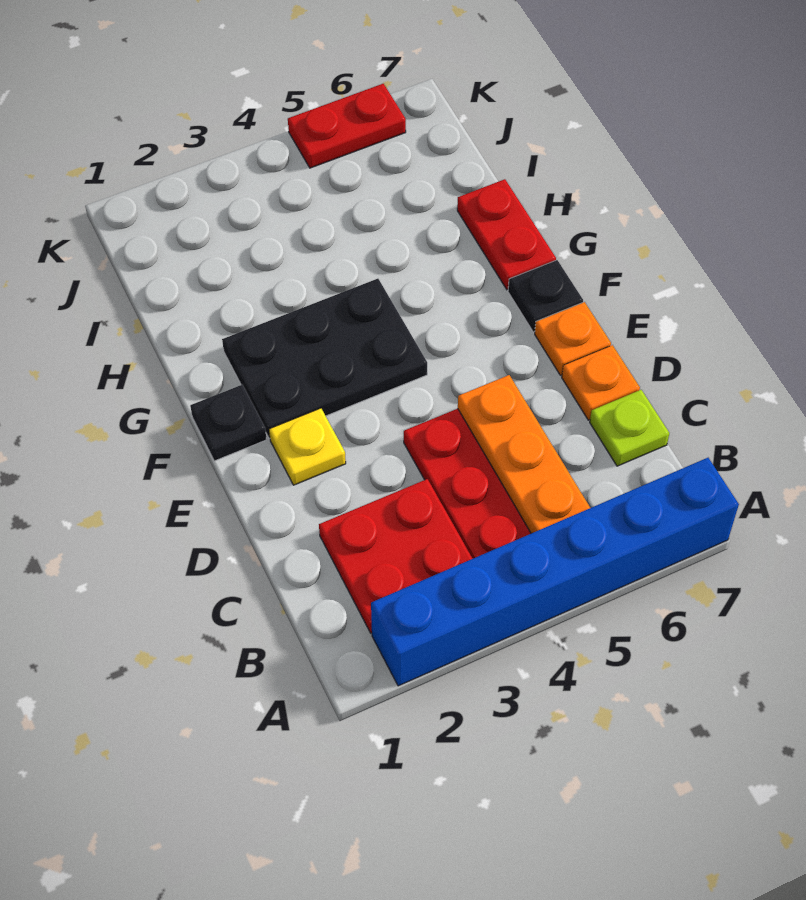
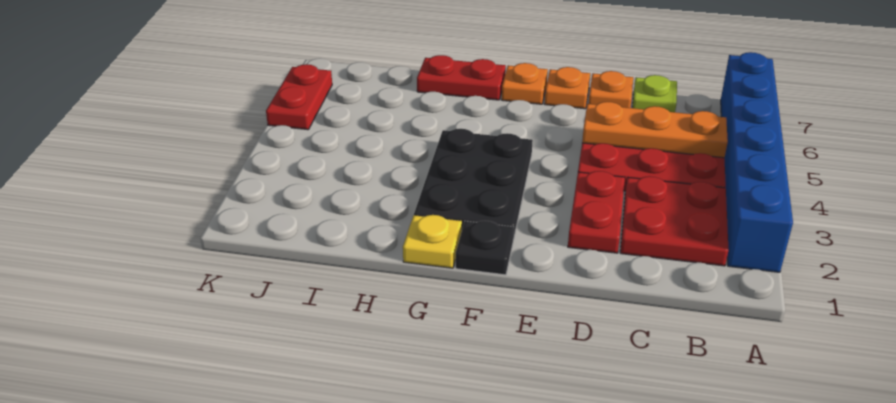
none -> red plate D2:D3 level 1
yellow plate E2 level 1 -> yellow plate G1 level 1
black plate F7 level 1 -> orange plate F7 level 1

